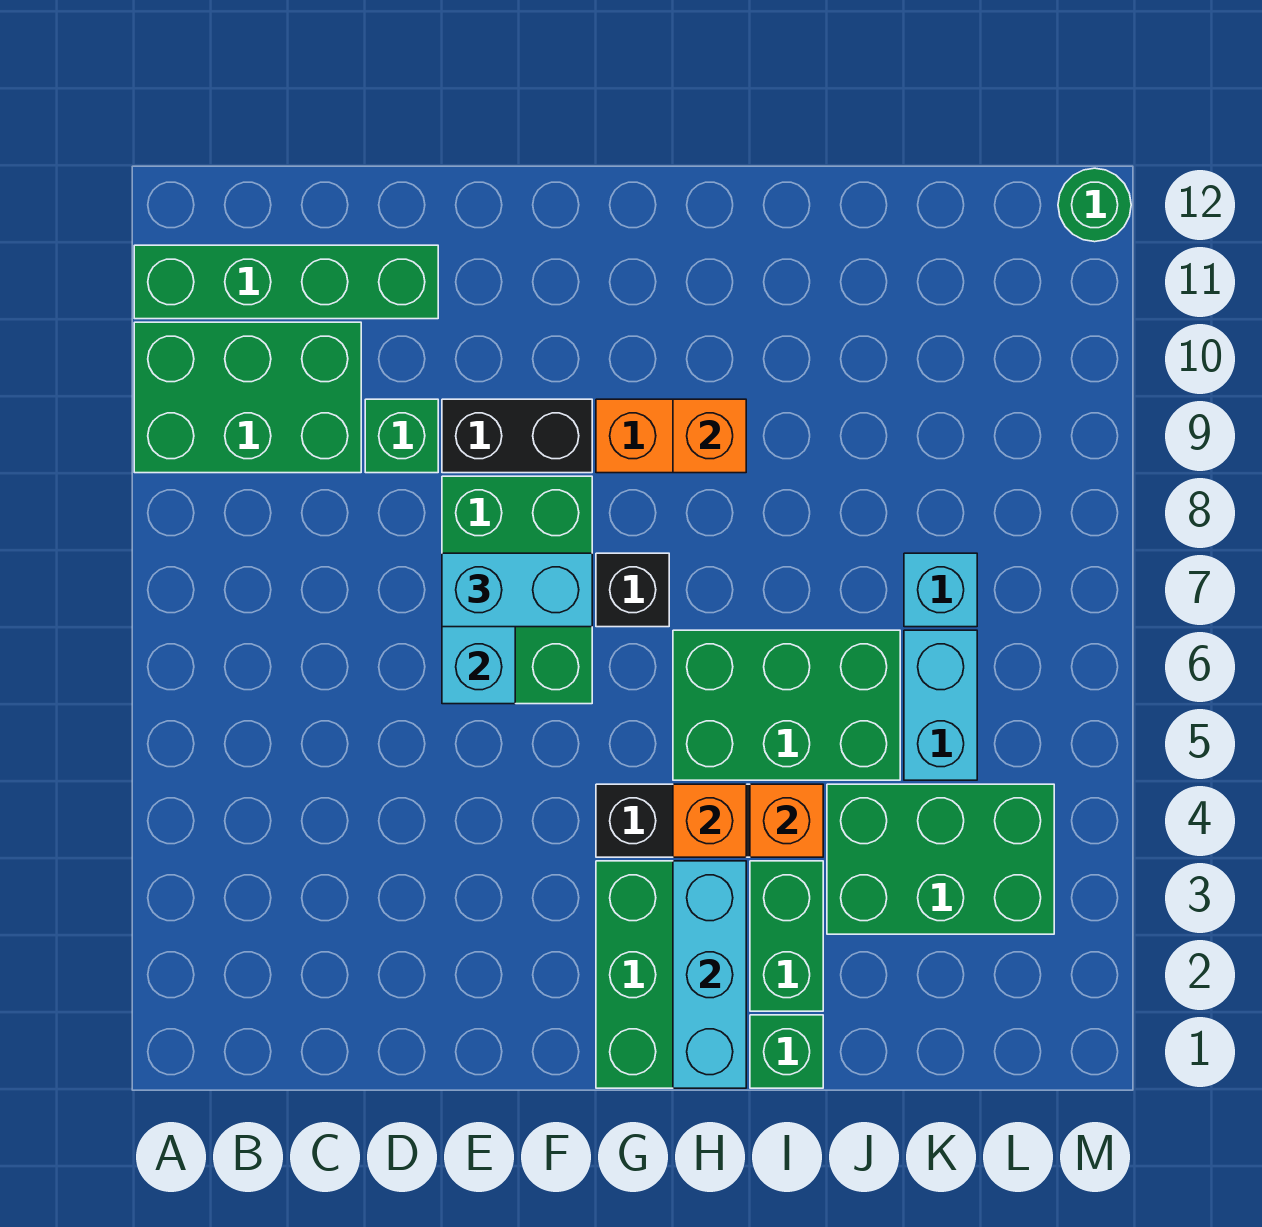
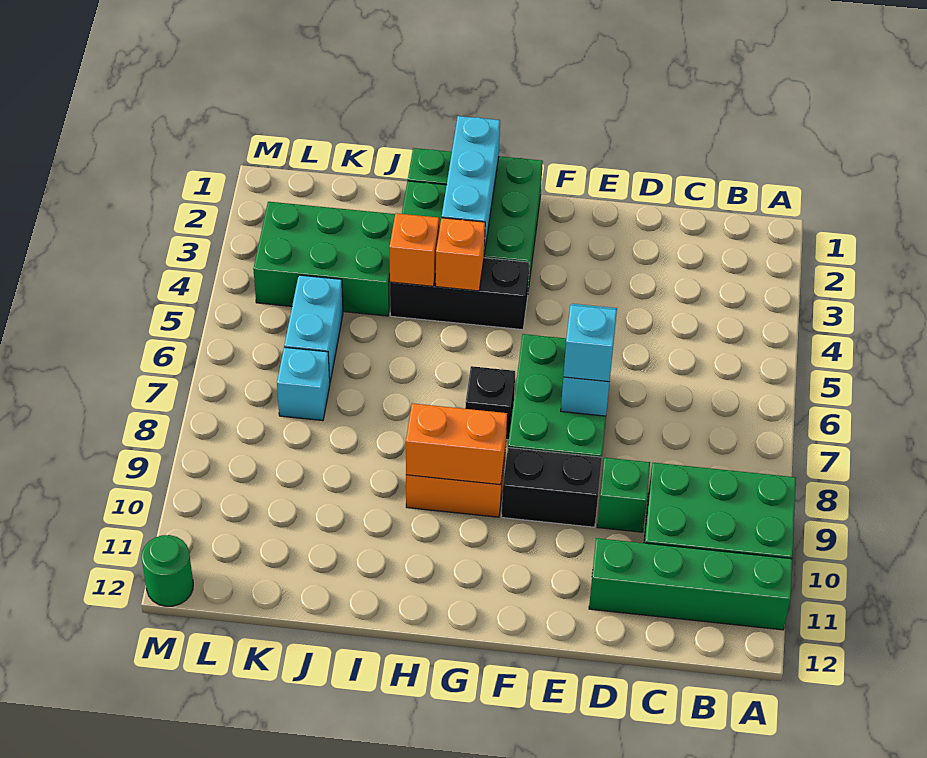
cyan brick E7:F7 level 3 -> cyan brick E7 level 3
green brick H5:J6 level 1 -> none
orange brick H9 level 2 -> orange brick G9:H9 level 2

